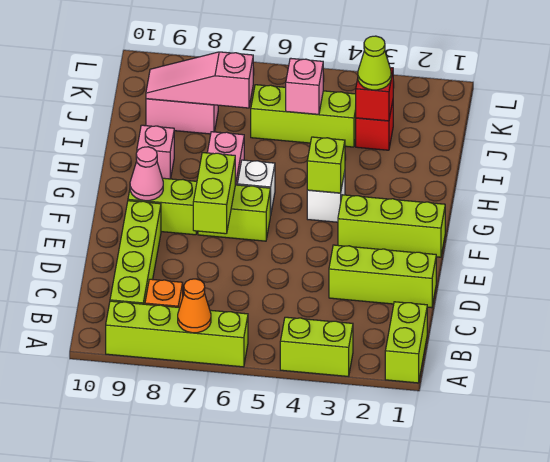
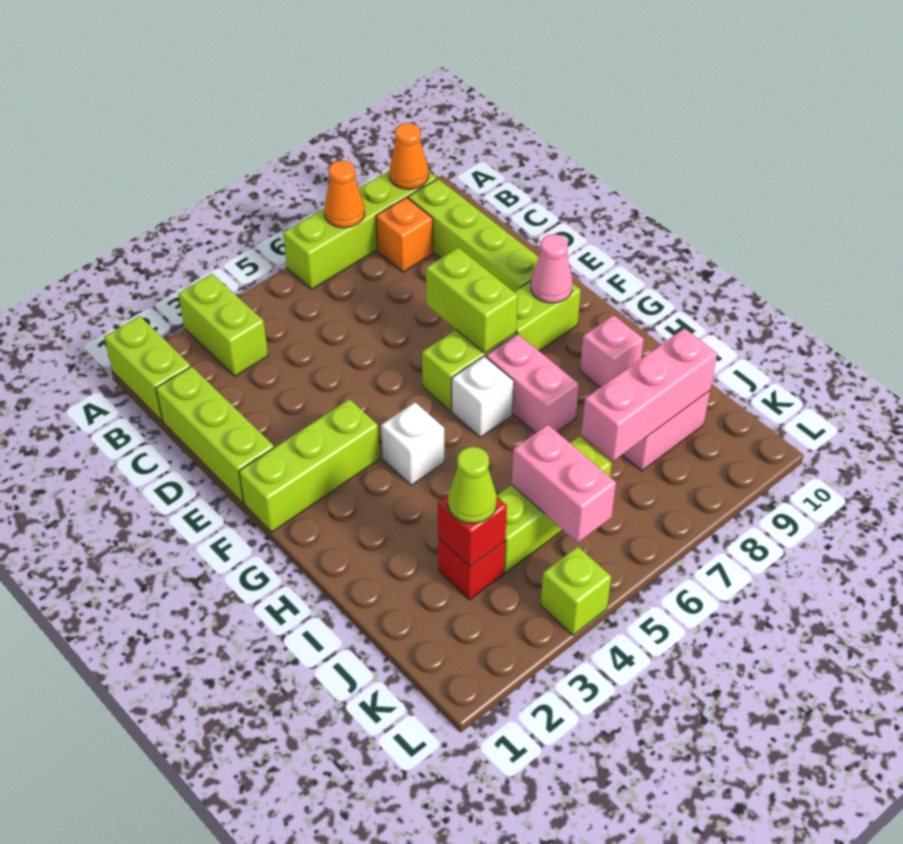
lime brick A3:A4 level 1 -> lime brick A3:B3 level 1
none -> orange cone A9 level 2
lime brick D1:D3 level 1 -> lime brick C1:E1 level 1
lime brick G4 level 2 -> lime brick L4 level 1
pink brick J5 level 2 -> pink brick J5:K5 level 2
pink slope J7:J9 level 2 top 7 -> pink brick J7:J9 level 2

